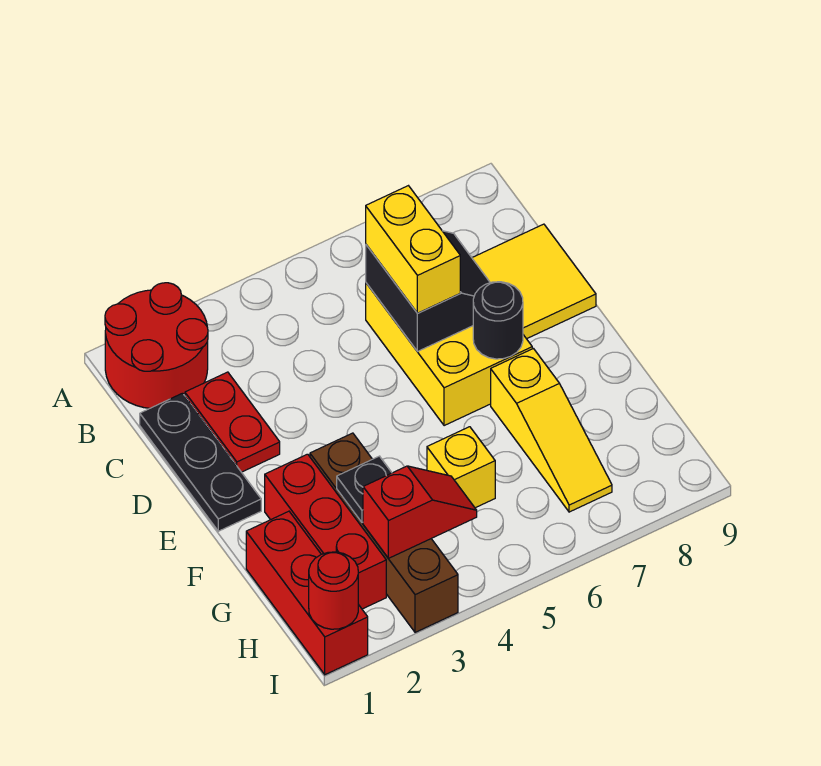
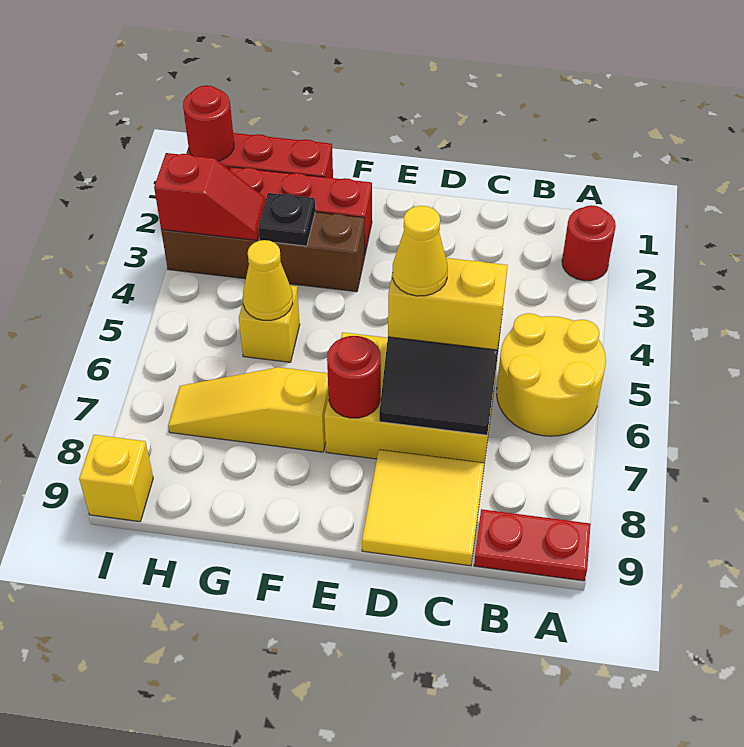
red round brick A1:B2 level 1 -> red round brick A2 level 1
none -> yellow round brick A5:B6 level 1
black plate C1:E1 level 1 -> none
red plate C2:D2 level 1 -> red plate A9:B9 level 1
none -> yellow cone D6 level 4
black round brick E7 level 2 -> red round brick E7 level 2
none -> yellow cone G5 level 2
red slope H3:H4 level 2 top 3 -> red slope H3:I3 level 2 top I
none -> yellow brick I9 level 1

